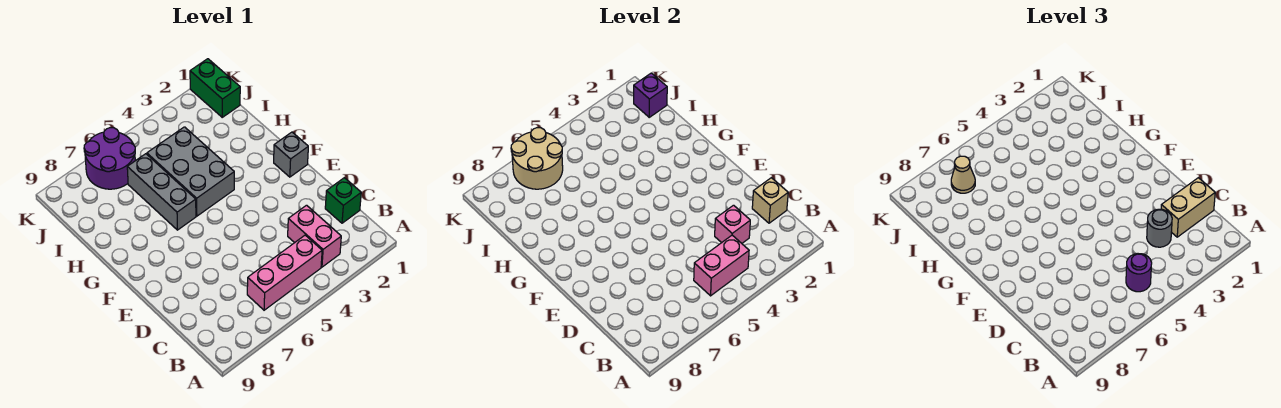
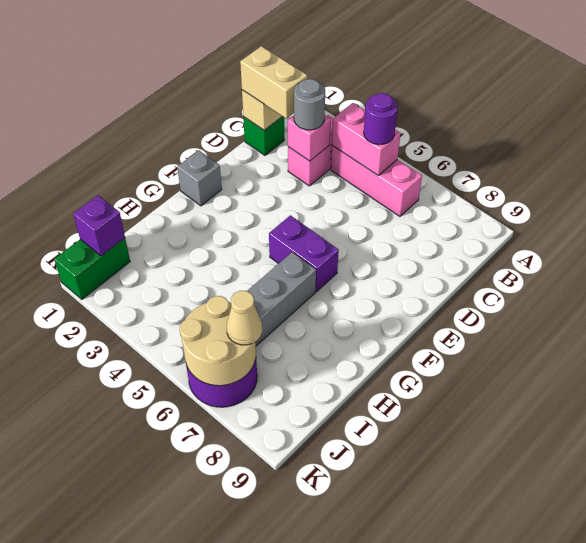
none -> purple brick F5:F6 level 1
grey brick G4:I5 level 1 -> none

